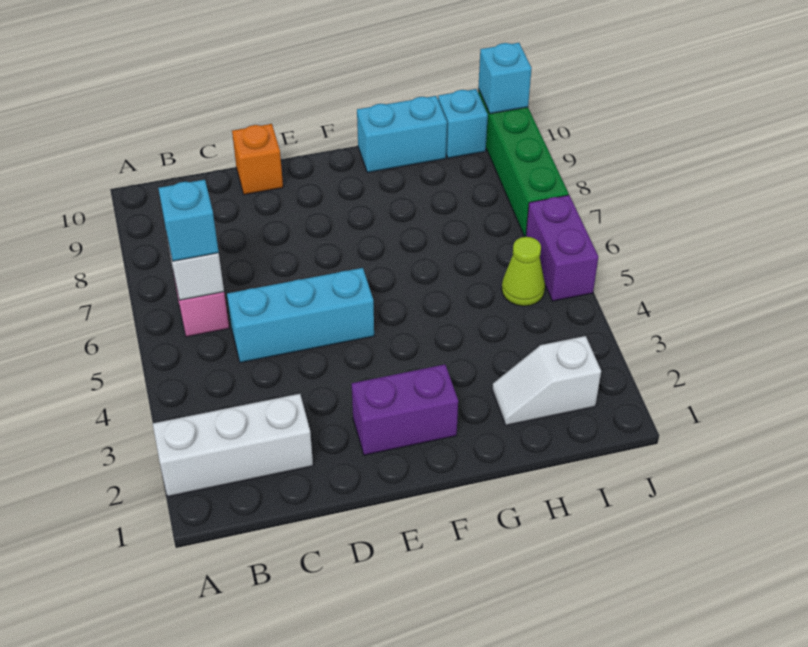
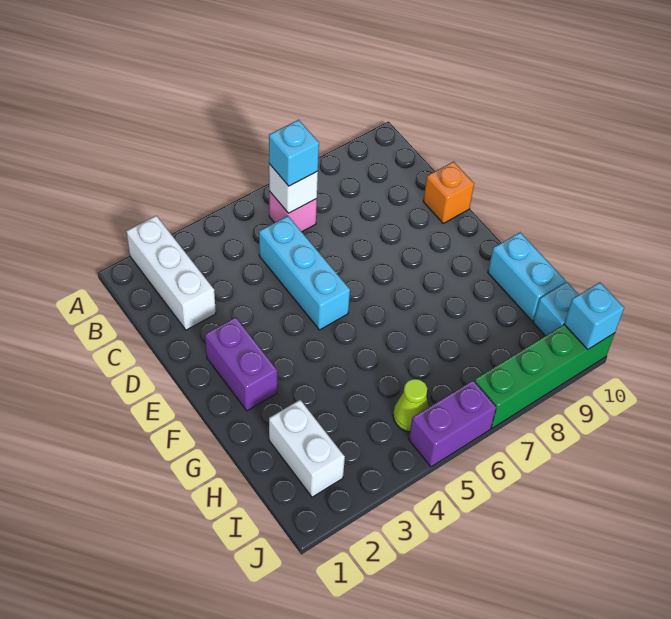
white slope H2:I2 level 1 top I -> white brick H2:I2 level 1

